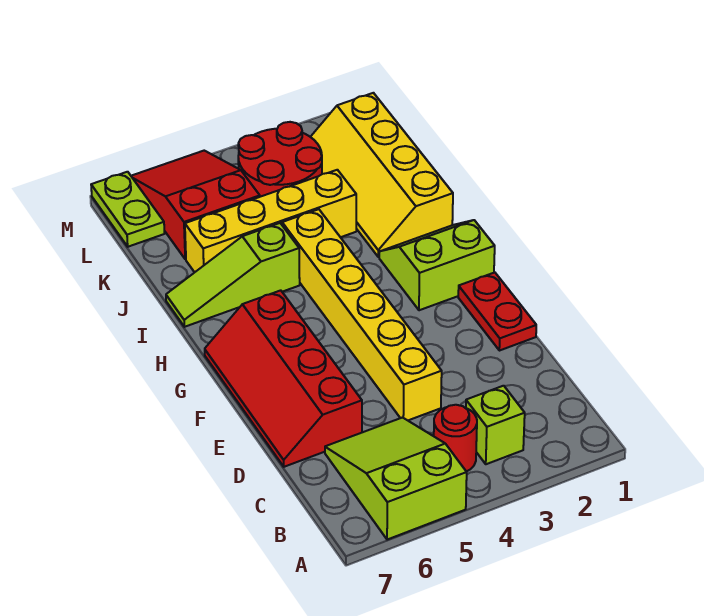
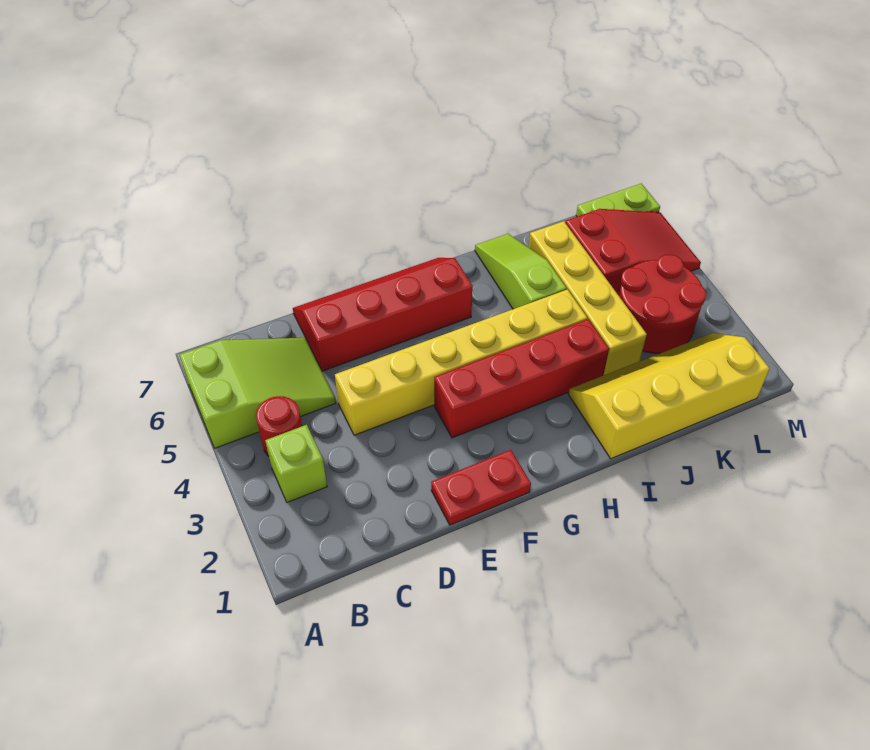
none -> red brick F3:I3 level 1
lime slope G1:H2 level 1 top G -> none

